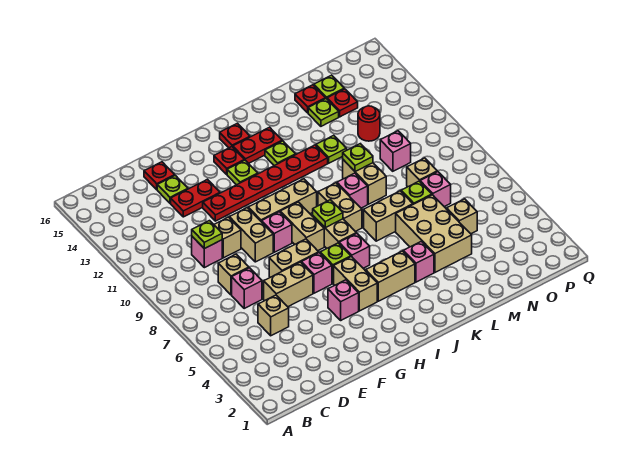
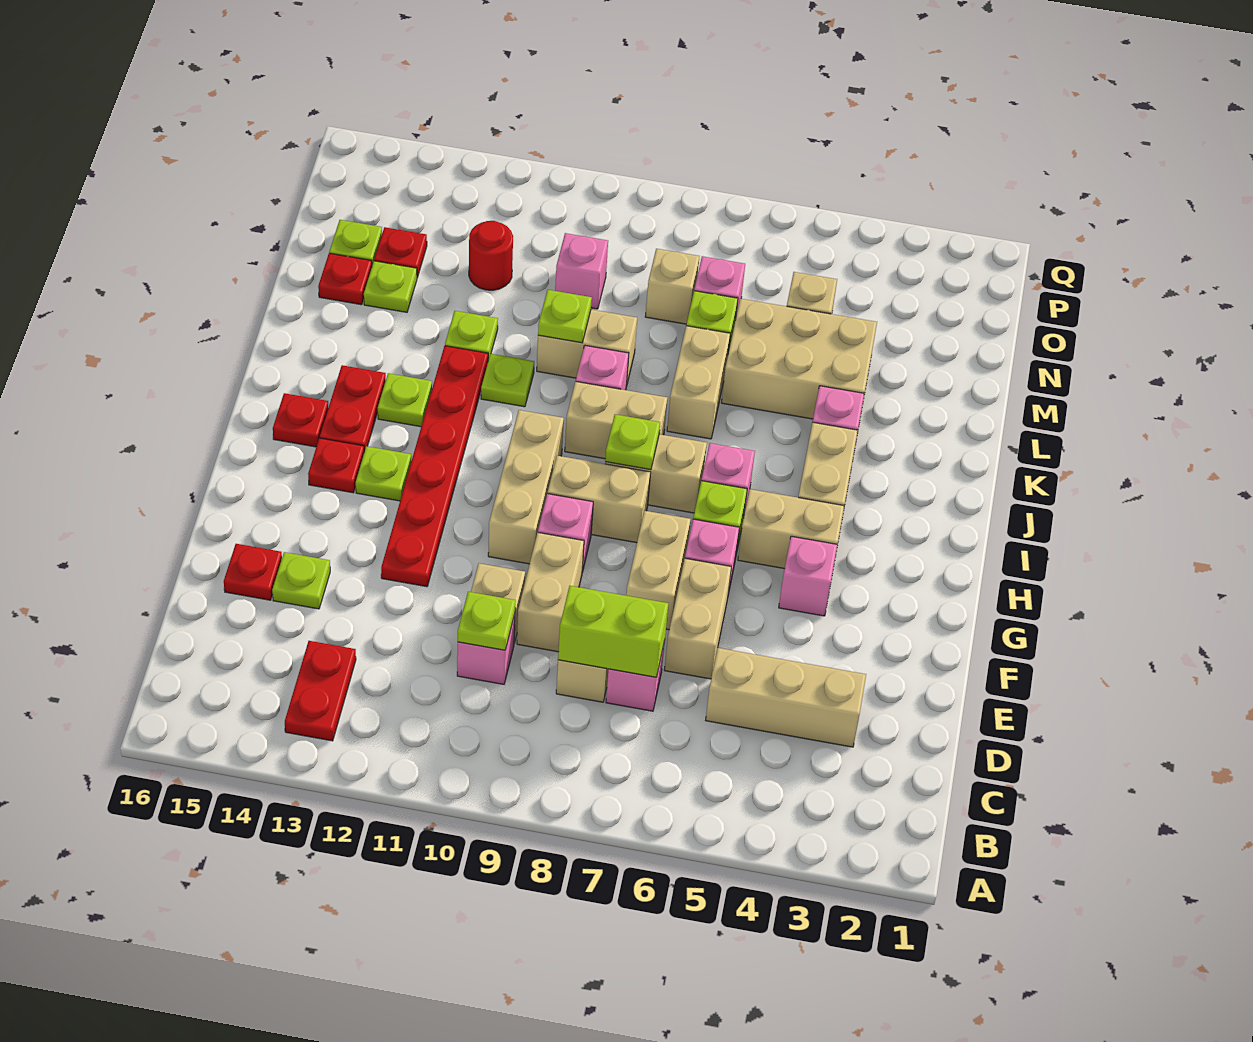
tan brick D5 level 1 -> tan brick D3:D5 level 1
none -> lime brick D7:D8 level 2
red plate E13:F13 level 1 -> red plate B13:C13 level 1
tan brick F9:F10 level 1 -> tan brick E9:F9 level 1
none -> lime plate K11 level 1

